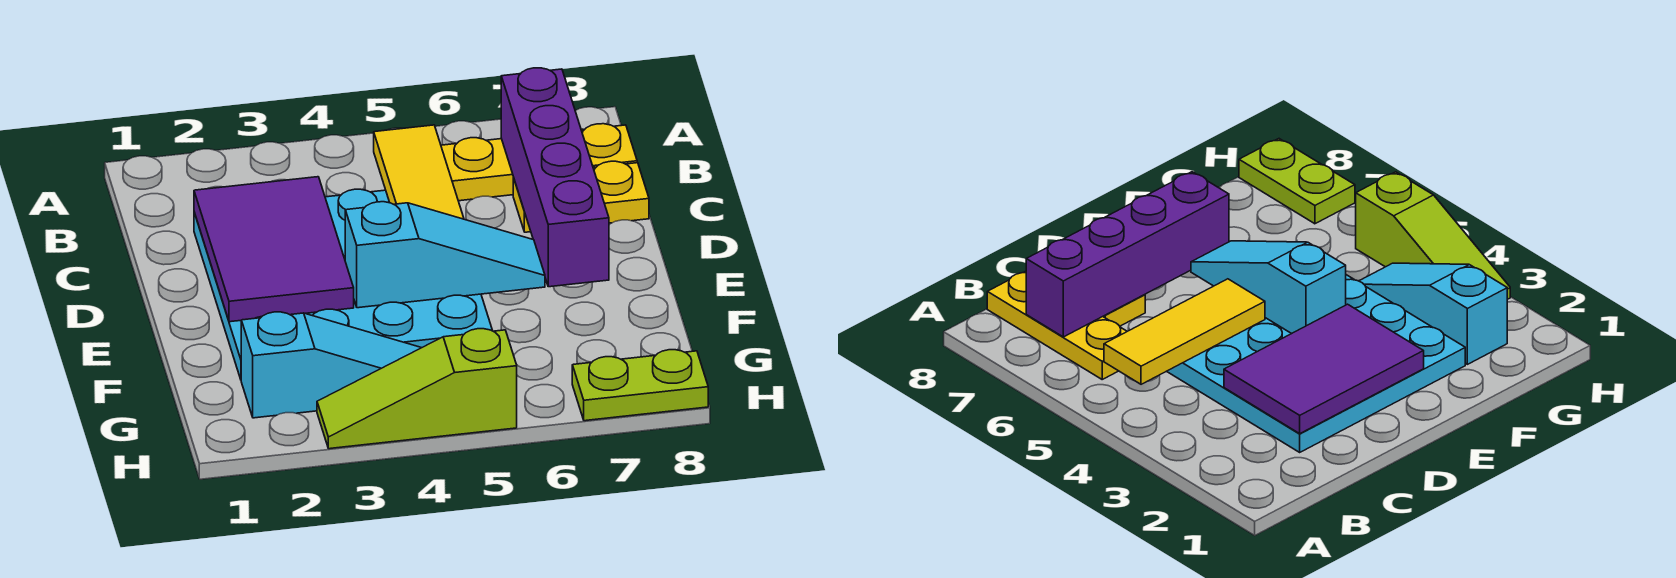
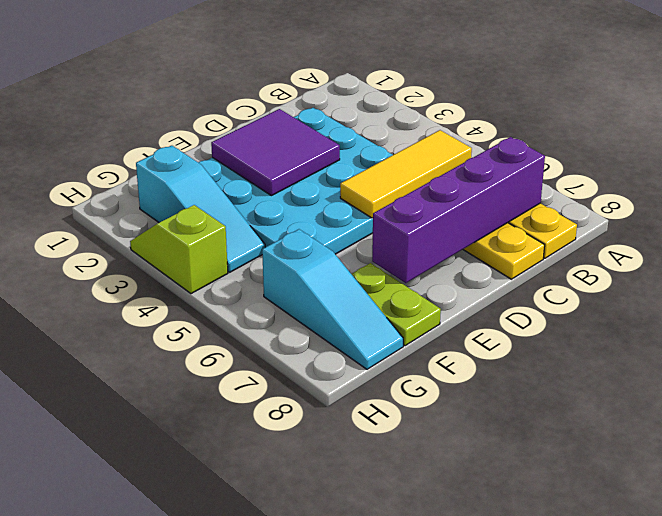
purple tile C2:E3 level 2 -> purple tile D2:E3 level 2
cyan slope E4:E6 level 2 top 4 -> cyan slope G6:G8 level 1 top 6
lime slope H3:H5 level 1 top 5 -> lime slope H3:H4 level 1 top 4
lime plate H7:H8 level 1 -> lime plate F7:F8 level 1

